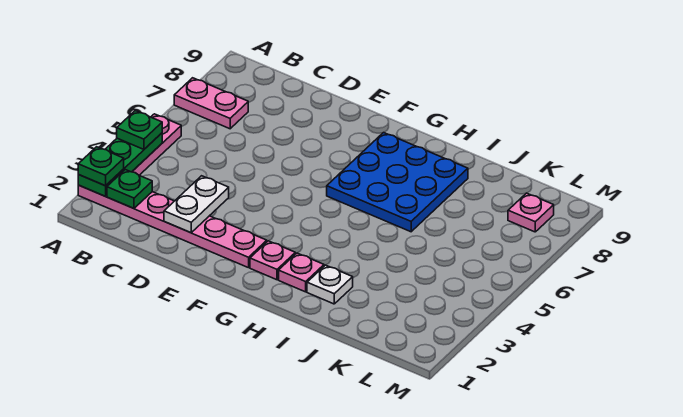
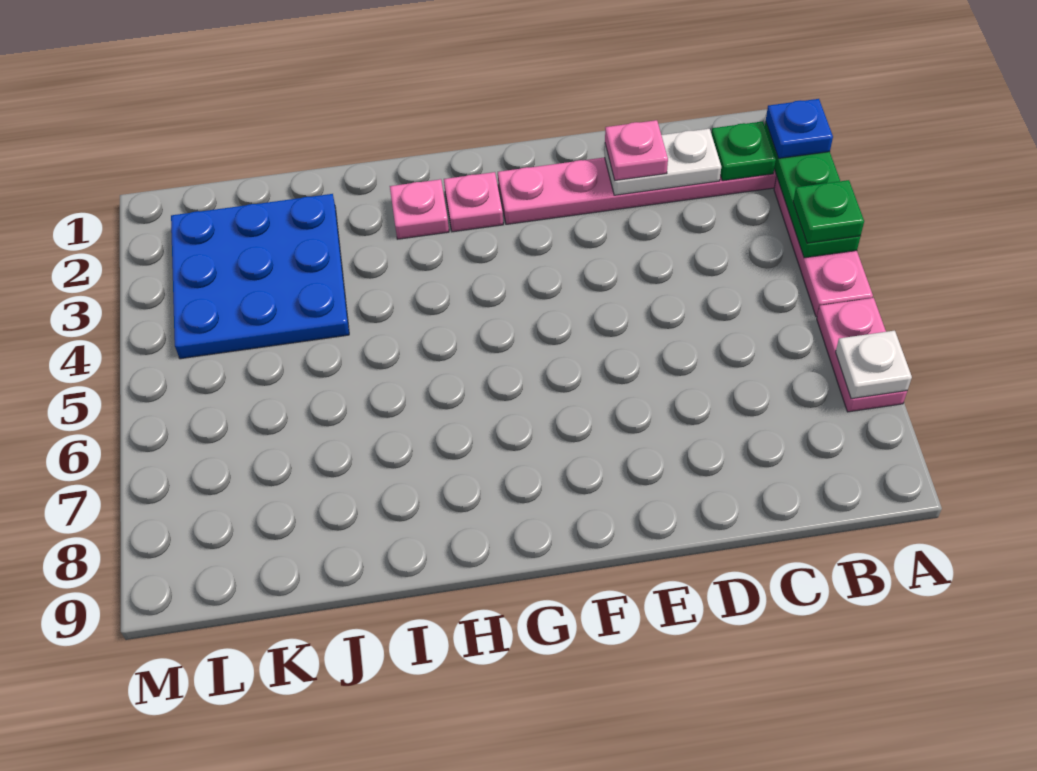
green plate A2 level 3 -> blue plate A2 level 3
pink plate A7:B7 level 1 -> pink plate A6:A7 level 1
white plate D2:D3 level 2 -> white plate C2:D2 level 2
blue plate G6:I8 level 1 -> blue plate J2:L4 level 1
white plate I2 level 1 -> white plate A7 level 2
pink plate L8 level 1 -> pink plate D2 level 3

